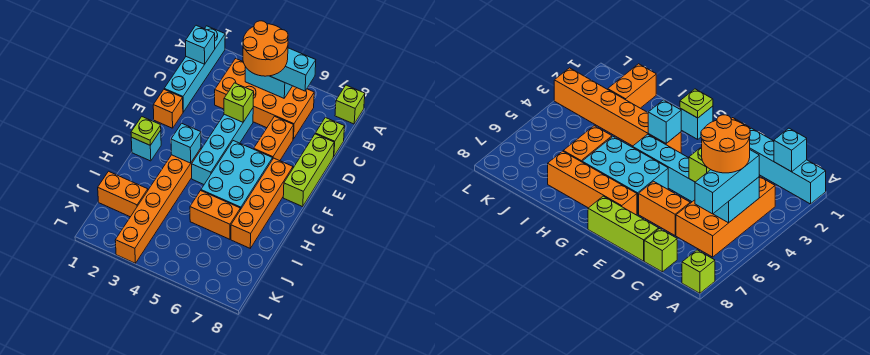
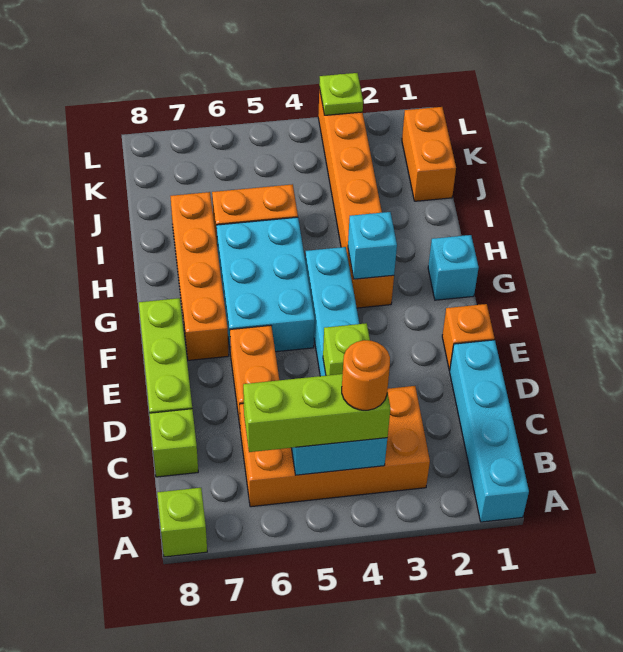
cyan brick B1 level 2 -> none
cyan brick B4:B6 level 3 -> lime brick B4:B6 level 3
orange round brick B4:C5 level 4 -> orange round brick B4 level 4
lime plate G1 level 2 -> lime plate L3 level 2
orange brick J1:J2 level 1 -> orange brick J1:K1 level 1

